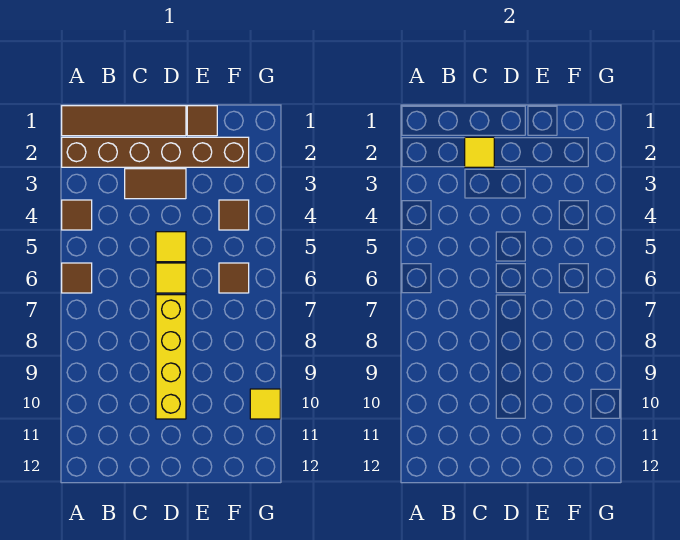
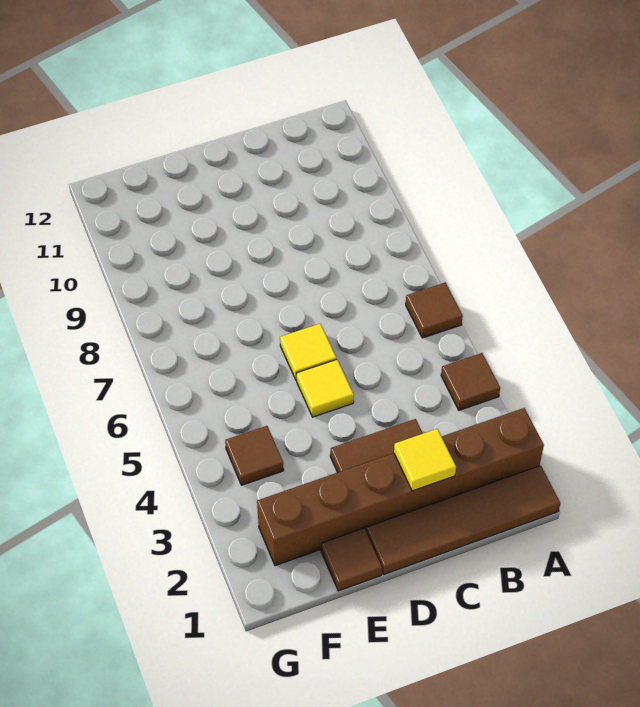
yellow brick D7:D10 level 1 -> none
brown tile F6 level 1 -> none
yellow tile G10 level 1 -> none

